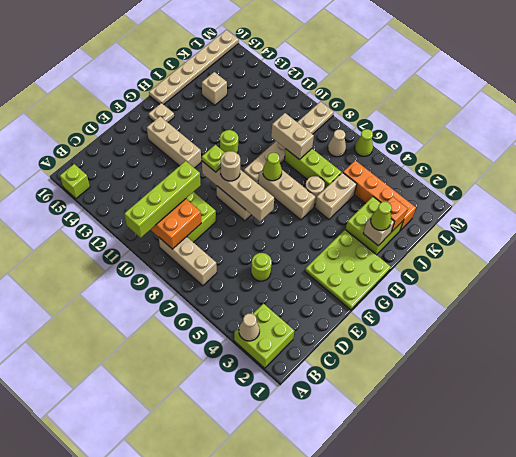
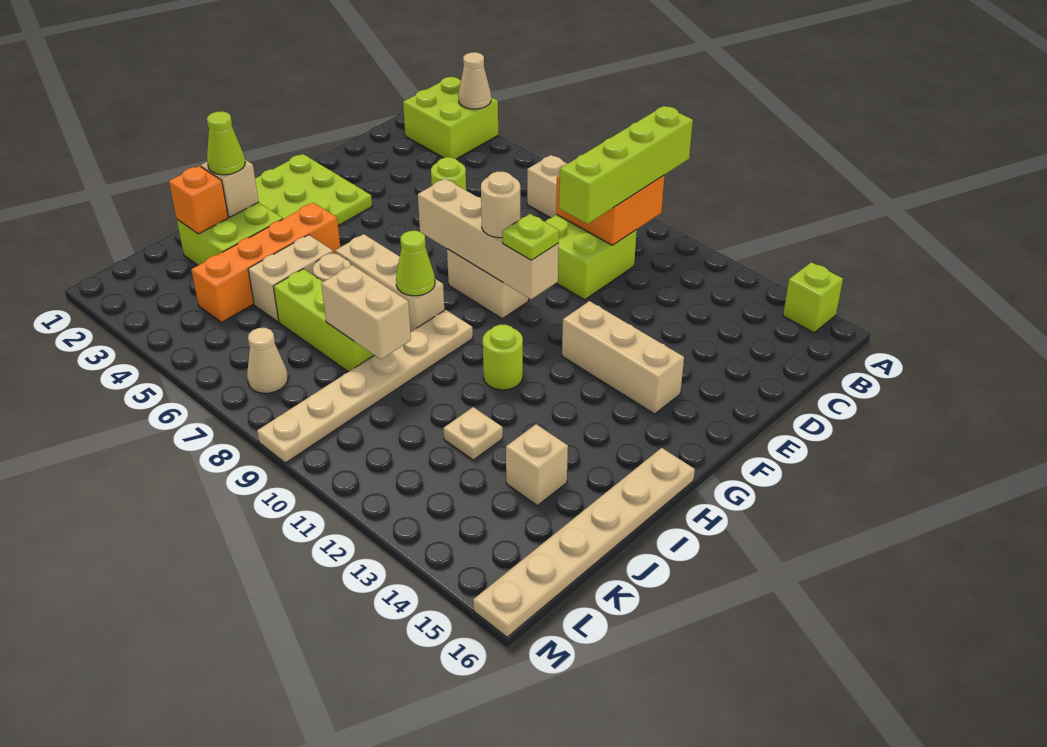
tan plate G15 level 1 -> tan plate J12 level 1
orange brick K2:K5 level 1 -> orange brick H4:K4 level 1
lime cone M6 level 1 -> none

